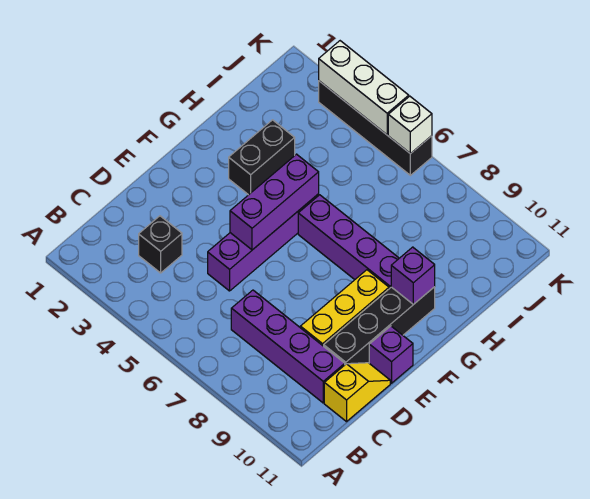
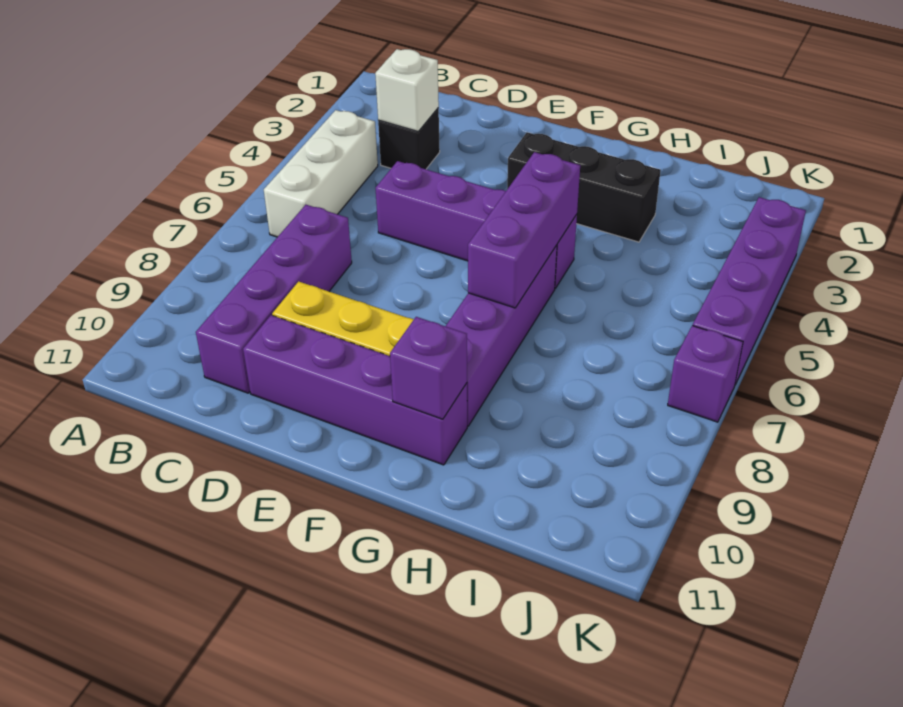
yellow slope C11:D11 level 1 top C -> none
black brick D10:G10 level 1 -> purple brick D10:G10 level 1
purple brick E5:G5 level 2 -> purple brick G5:G7 level 2
purple brick E11 level 1 -> purple brick K7 level 1
black brick G3:H3 level 1 -> black brick F3:H3 level 1
black brick K3:K6 level 1 -> purple brick K3:K6 level 1
white brick K3:K5 level 2 -> white brick B4:B6 level 1
white brick K6 level 2 -> white brick C3 level 2

